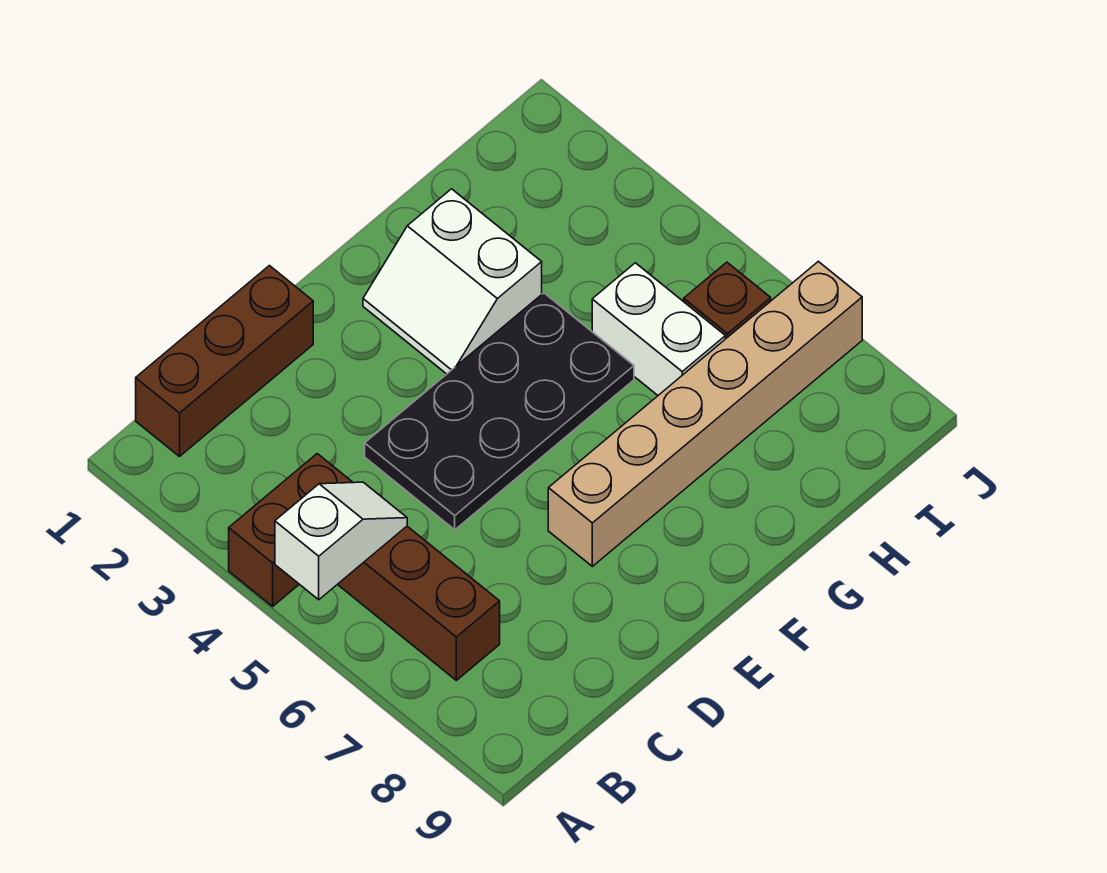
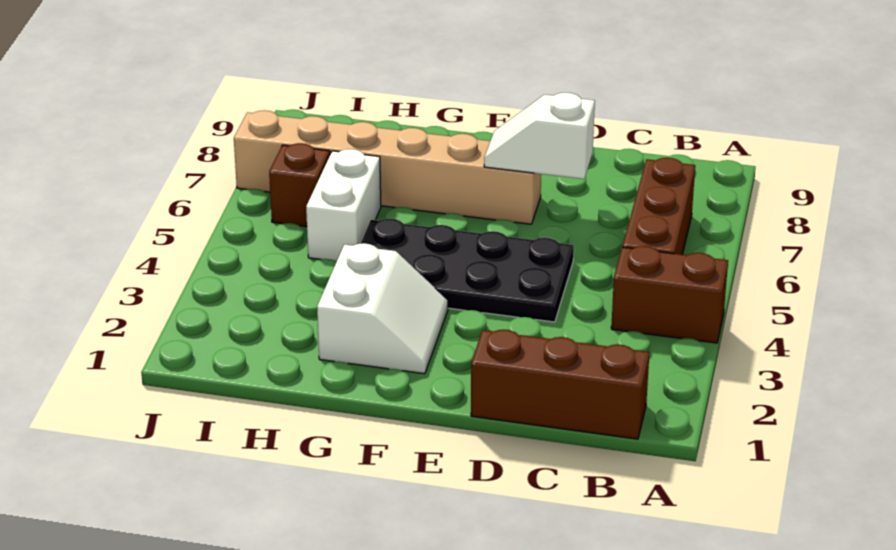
white slope A5:B5 level 2 top A -> white slope D7:E7 level 2 top D

